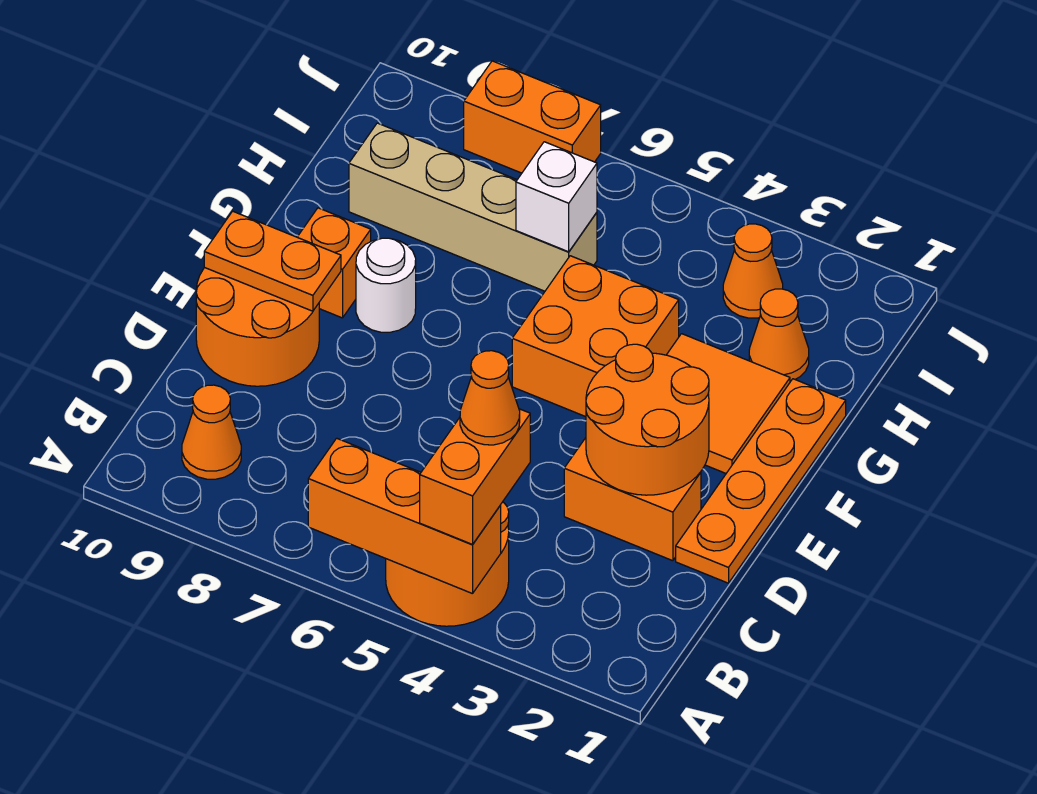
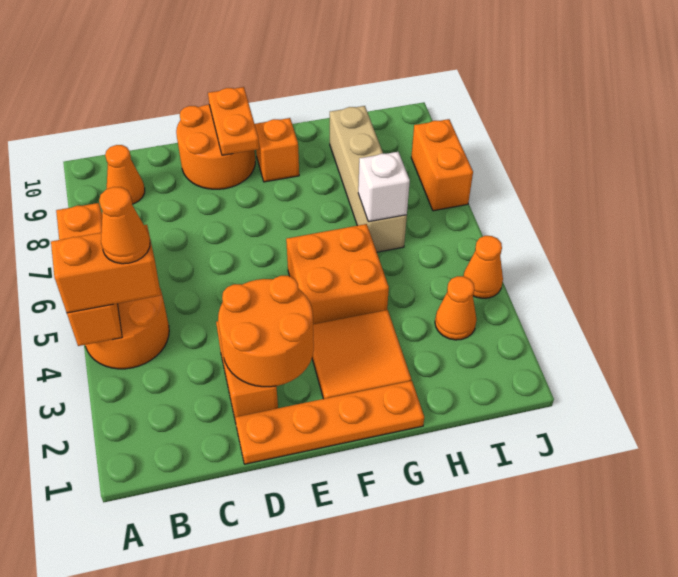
white round brick F8 level 1 -> none
orange cone H2 level 1 -> orange cone J4 level 1

